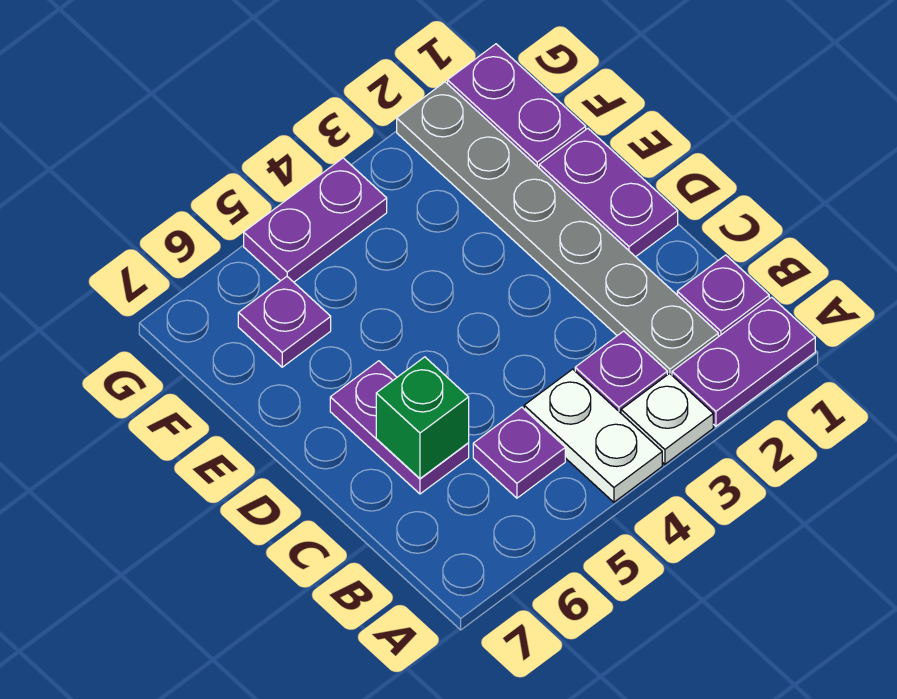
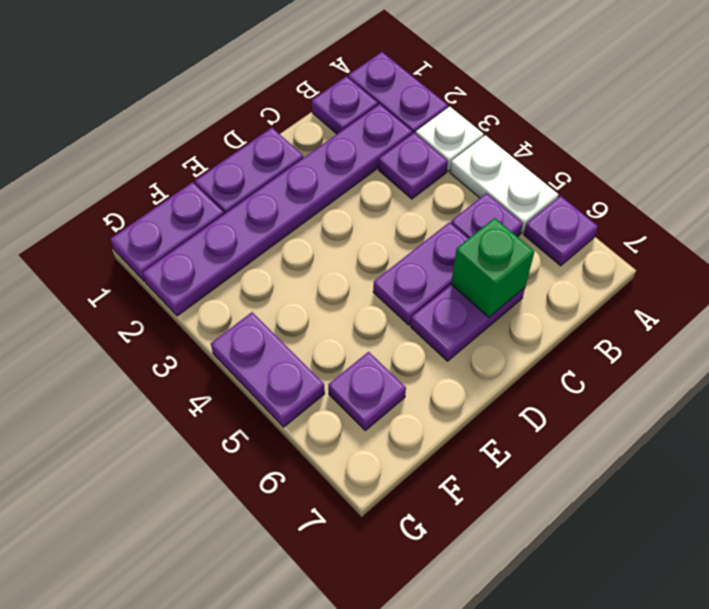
white plate A4:B4 level 1 -> white plate A4:A5 level 1
none -> purple plate A6 level 1
grey plate B2:G2 level 1 -> purple plate B2:G2 level 1
none -> purple plate C5:D5 level 1

